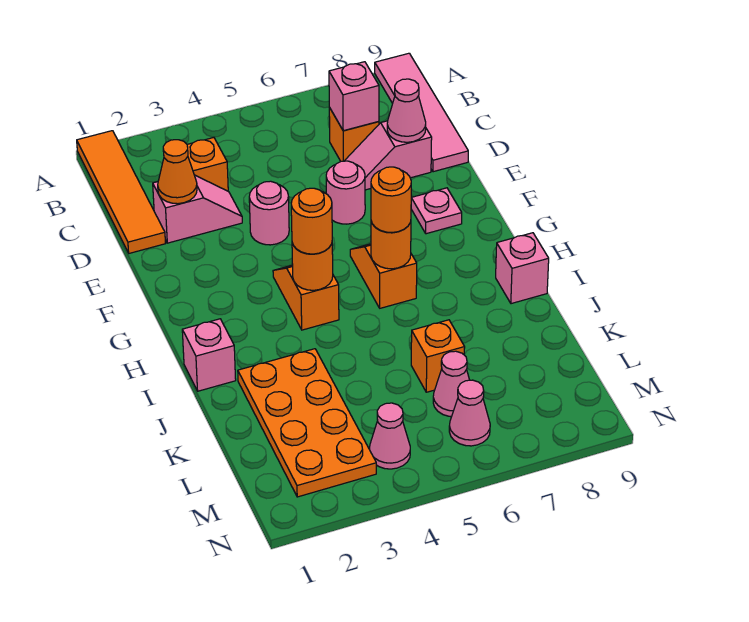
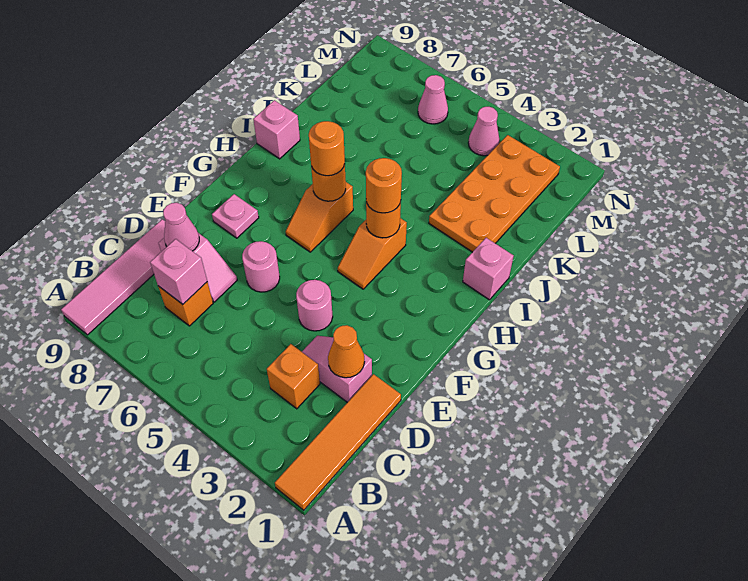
orange brick K6 level 1 -> none
pink cone L6 level 1 -> none

